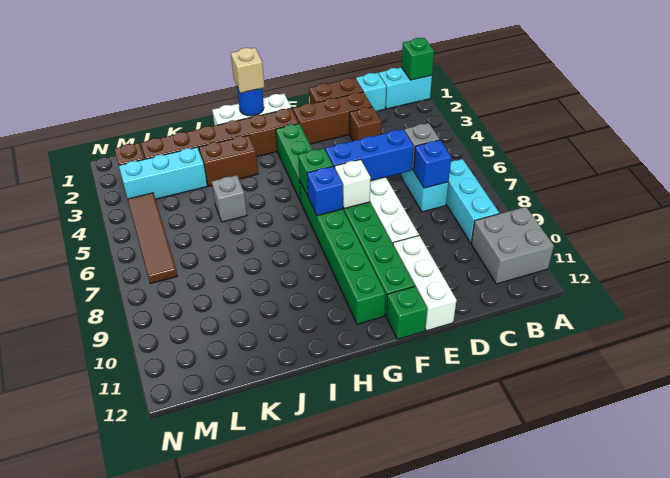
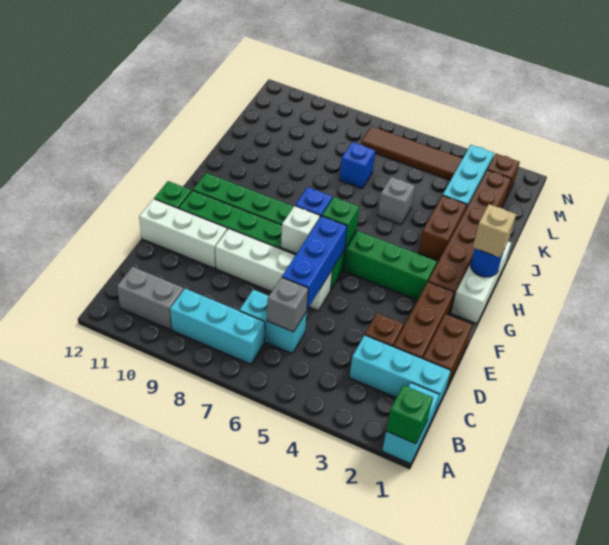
grey brick A10:B11 level 1 -> grey brick B10:B11 level 1
cyan brick C1 level 1 -> cyan brick C1:C3 level 1
blue brick C7 level 2 -> blue brick K7 level 1

